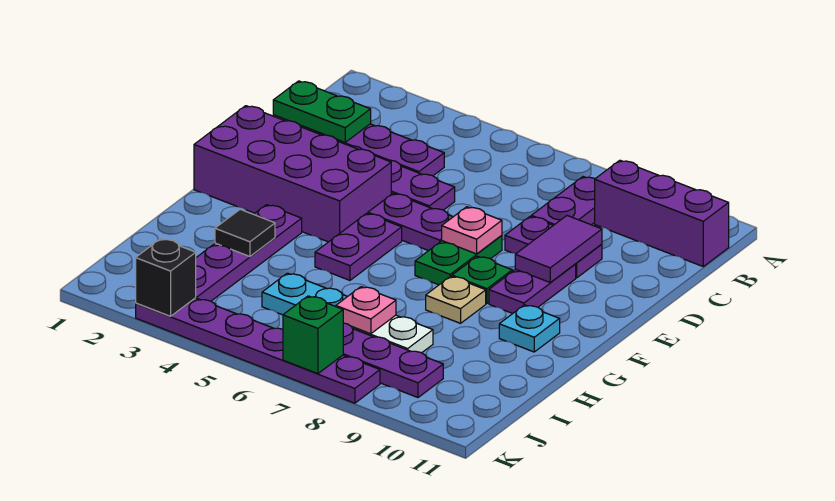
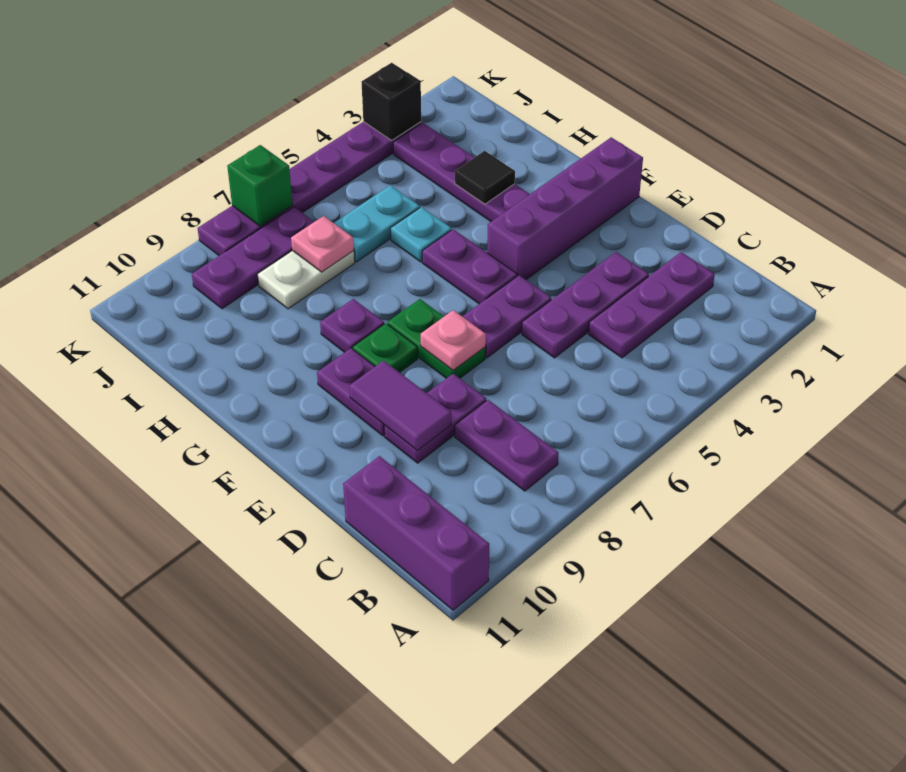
purple brick B9:B11 level 1 -> purple brick A11:C11 level 1
green plate C1:C2 level 2 -> none
purple brick E1:F4 level 1 -> purple brick F1:F4 level 1
tan plate G8 level 1 -> purple plate G8 level 1
cyan plate G10 level 1 -> cyan plate H5 level 1

